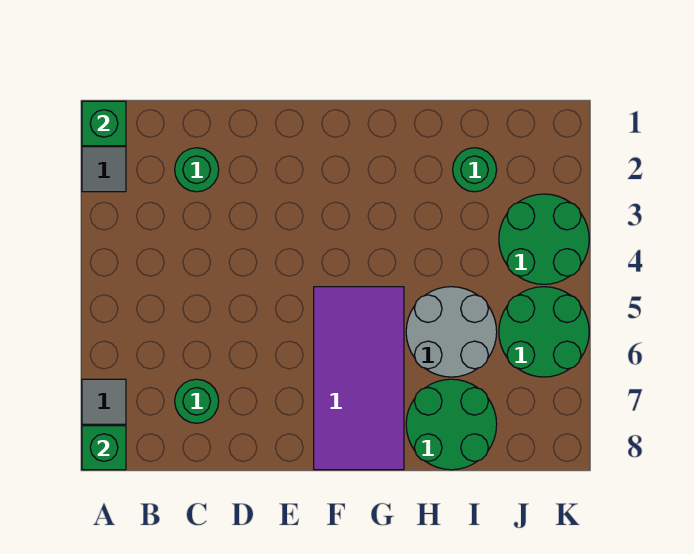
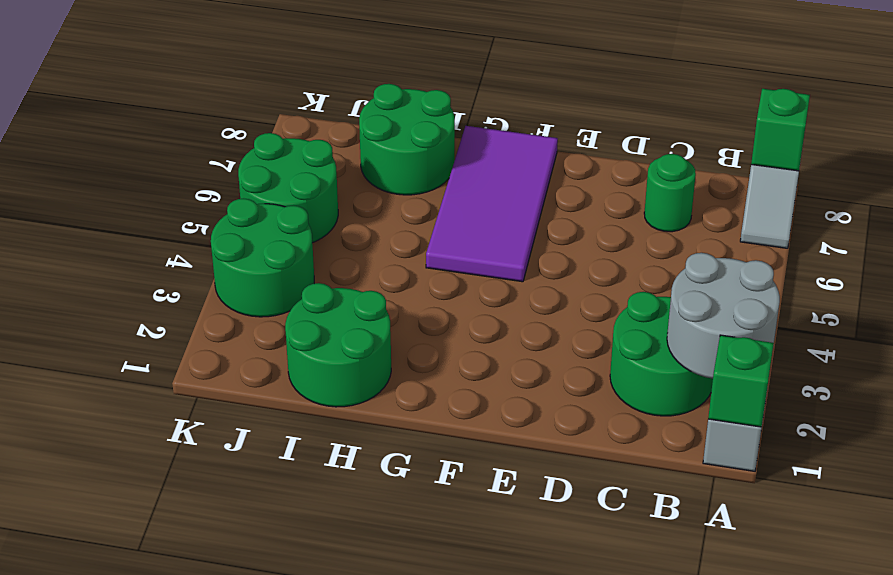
green round brick C2 level 1 -> green round brick B2:C3 level 1
grey round brick H5:I6 level 1 -> grey round brick A2:B3 level 2
green round brick I2 level 1 -> green round brick H1:I2 level 1

